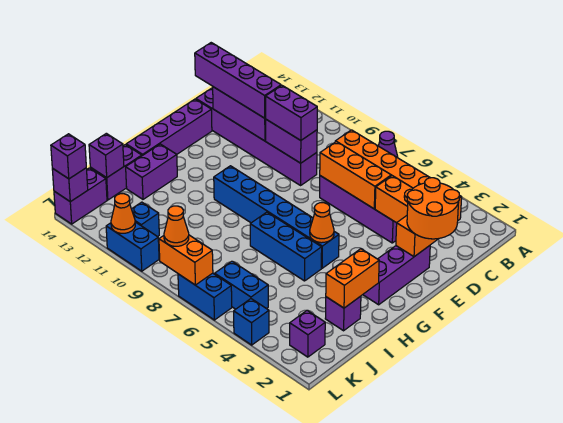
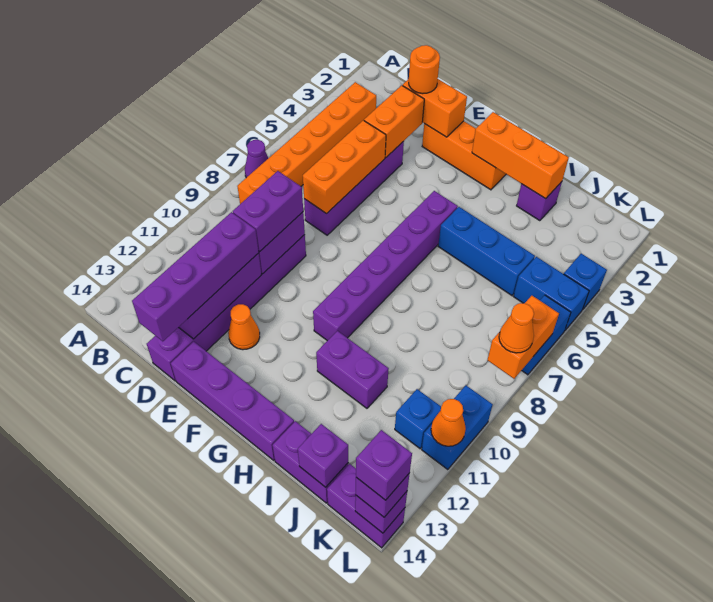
orange round brick D1:E2 level 3 -> orange round brick D2 level 3
purple brick E2:G2 level 1 -> orange brick E2:G2 level 1
blue brick G5:G10 level 1 -> purple brick G5:G10 level 1
orange cone G5 level 2 -> orange cone E12 level 1
orange brick H2:I2 level 2 -> orange brick G2:I2 level 2
blue brick H5:H7 level 1 -> blue brick H5:J5 level 1
purple brick H13:I13 level 1 -> purple brick H11:I11 level 1
purple brick K2 level 1 -> purple brick L14 level 4
blue brick K5:K6 level 1 -> blue brick K5:L5 level 1

